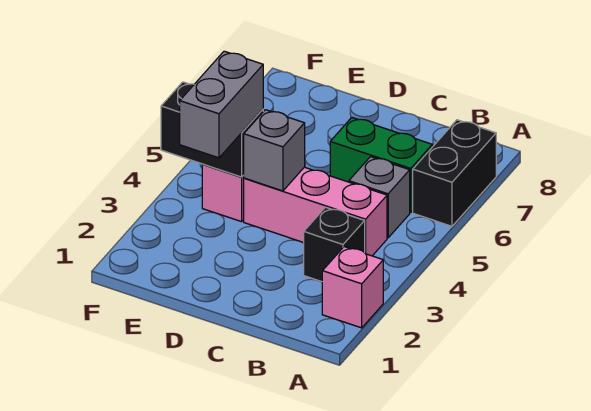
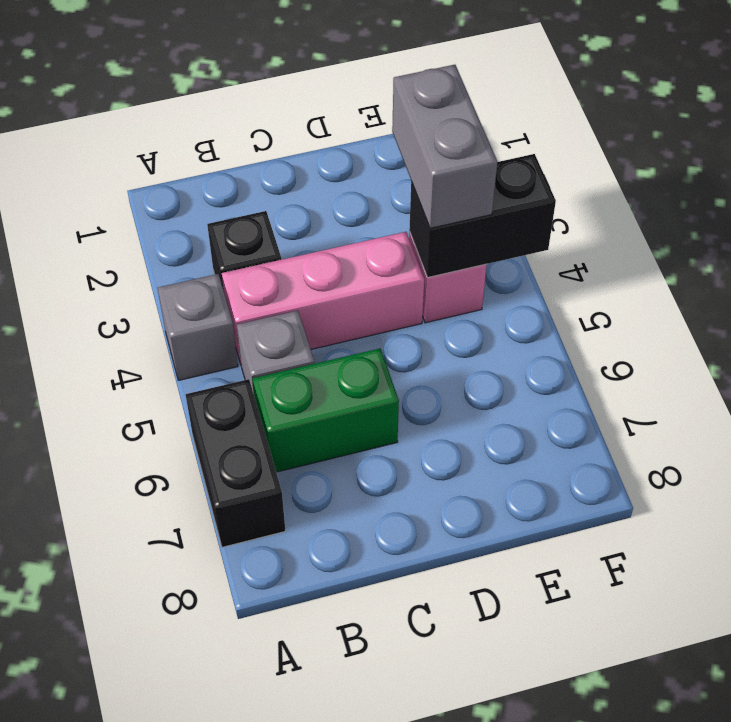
pink brick A2 level 1 -> none
grey brick D4 level 2 -> grey brick A4 level 1

